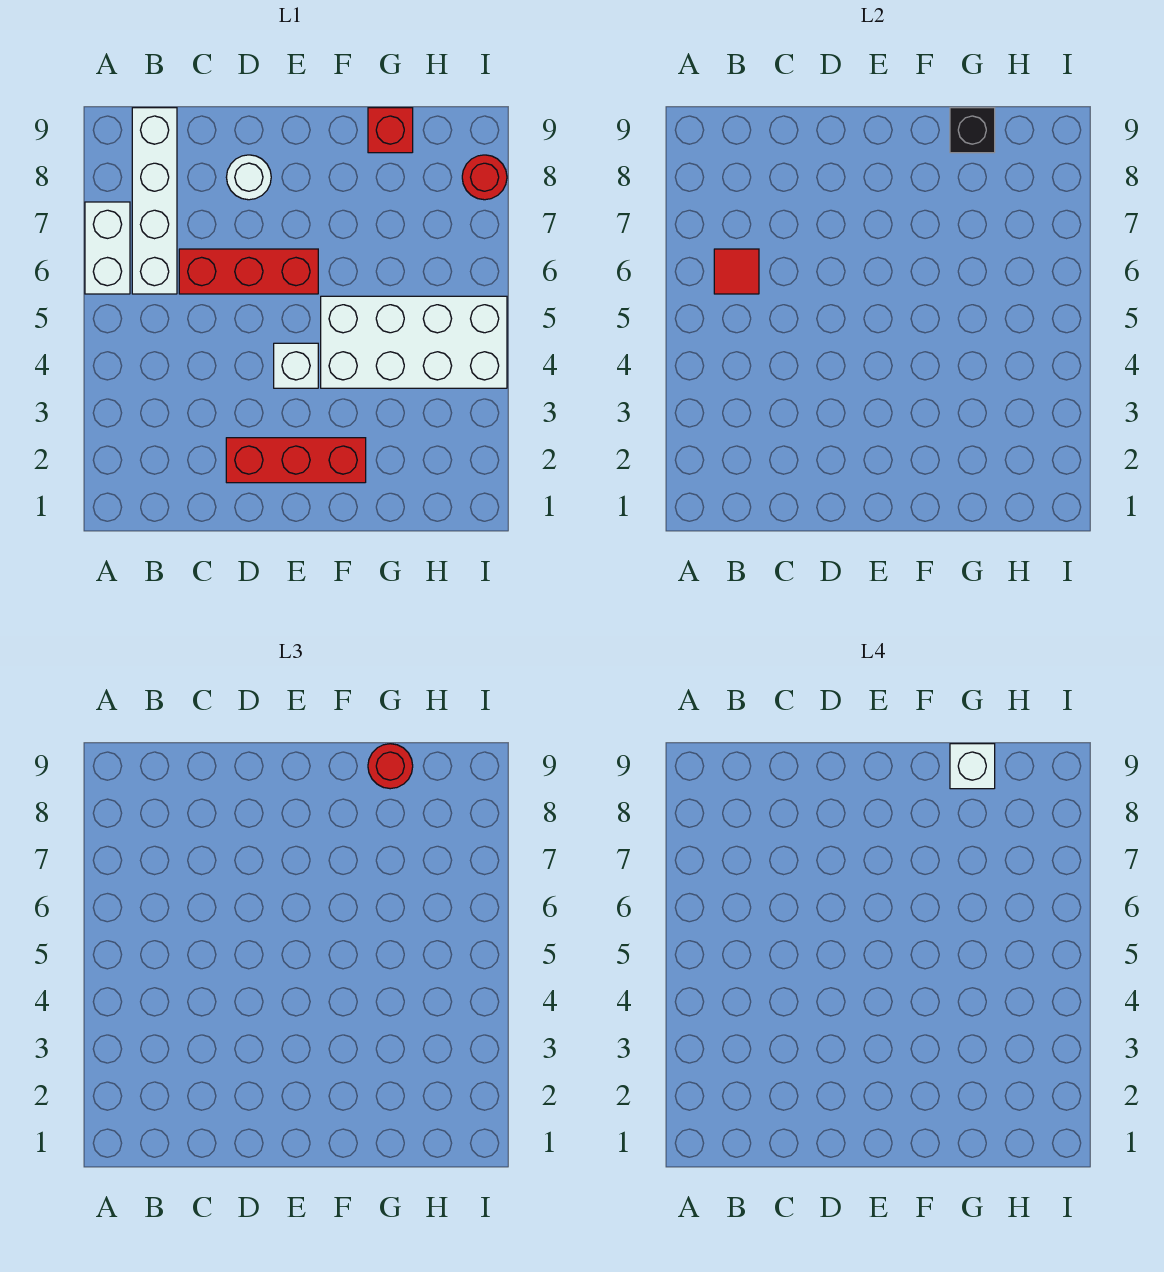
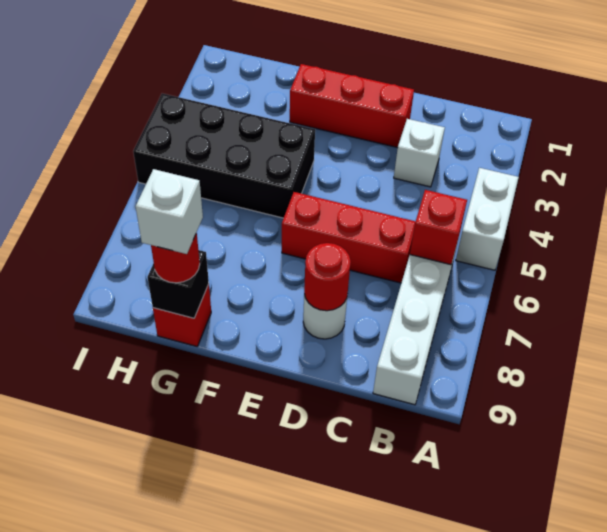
white brick A6:A7 level 1 -> white brick A4:A5 level 1
red tile B6 level 2 -> red brick B6 level 2
white brick E4 level 1 -> white brick C3 level 1
white brick F4:I5 level 1 -> black brick F4:I5 level 1
red round brick I8 level 1 -> red round brick D8 level 2

